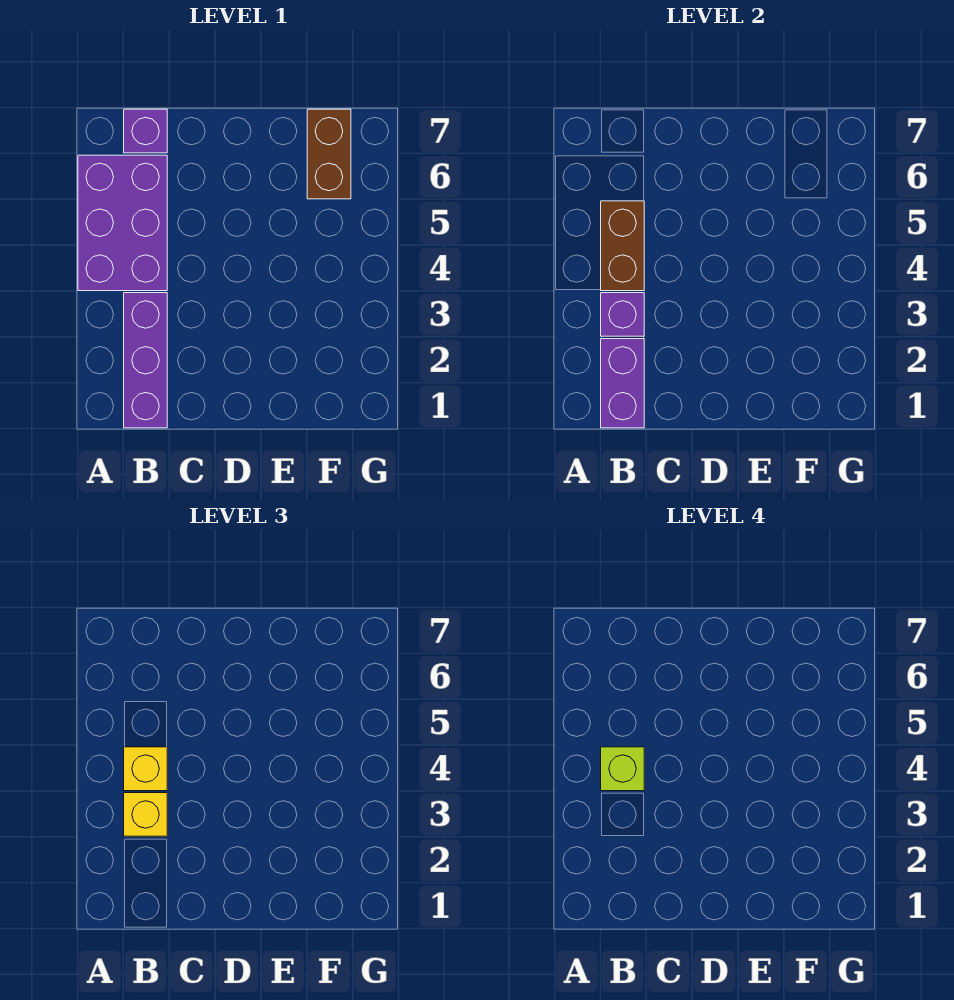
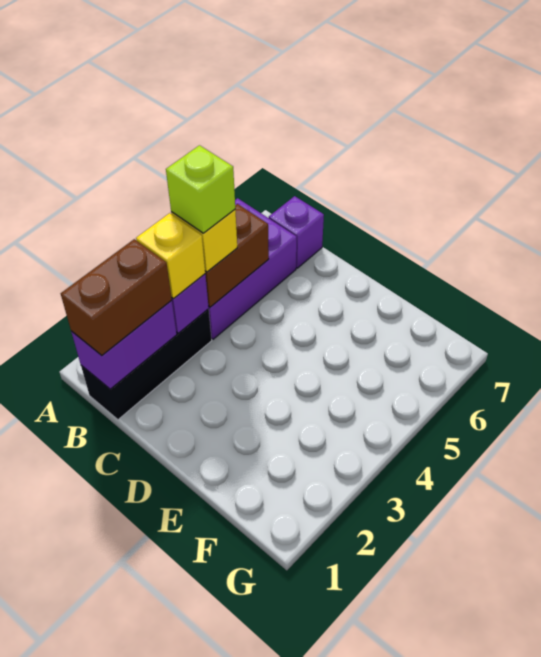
purple brick B1:B3 level 1 -> black brick B1:B3 level 1
brown brick F6:F7 level 1 -> brown brick B1:B2 level 3

